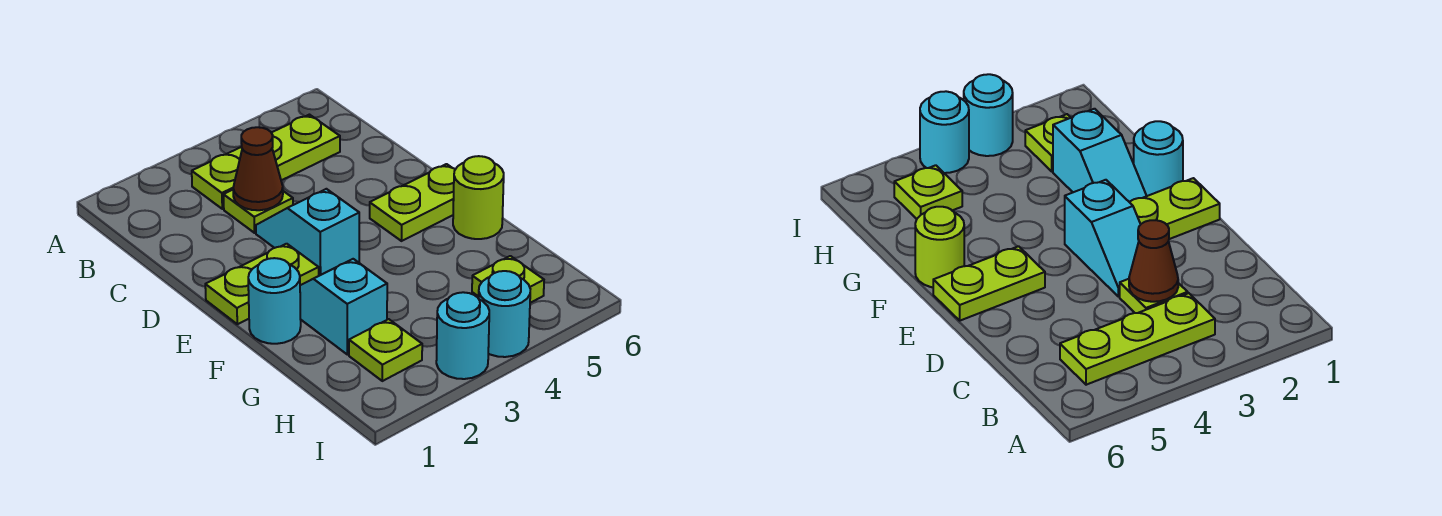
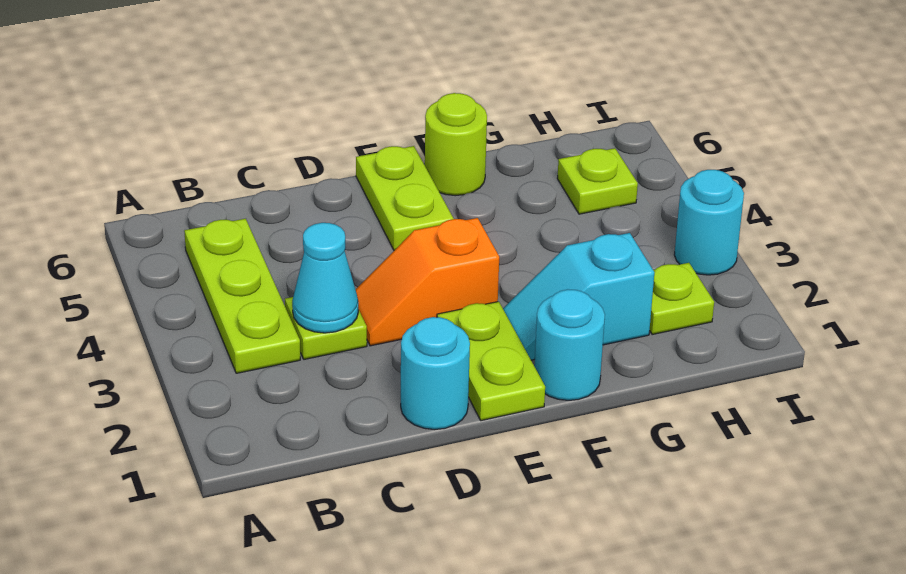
brown cone C3 level 2 -> cyan cone C3 level 2
cyan slope D3:E3 level 1 top E -> orange slope D3:E3 level 1 top E
cyan round brick I4 level 1 -> cyan round brick D1 level 1

